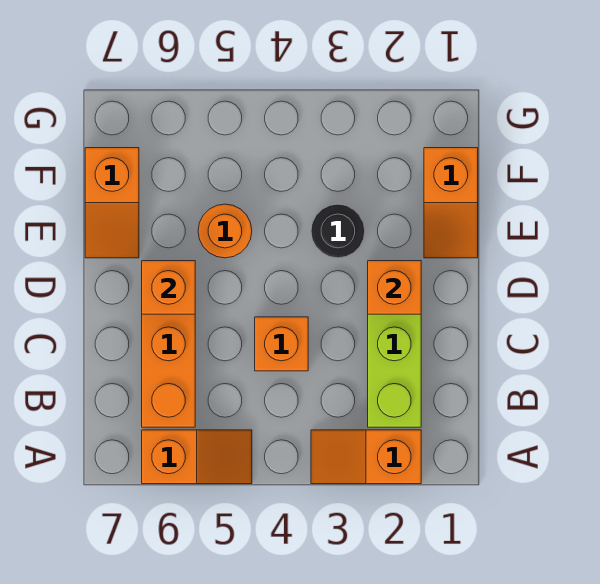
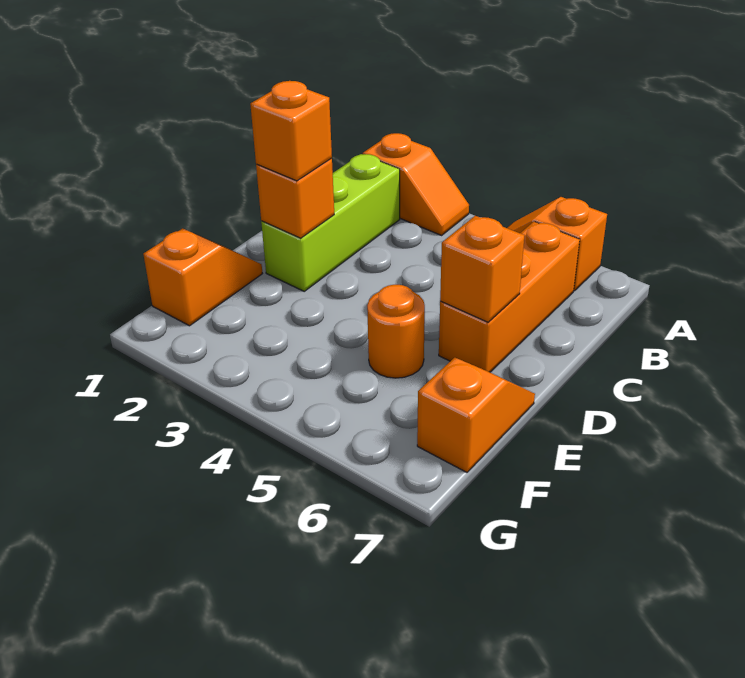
orange brick C4 level 1 -> orange brick D2 level 3
black round brick E3 level 1 -> none

